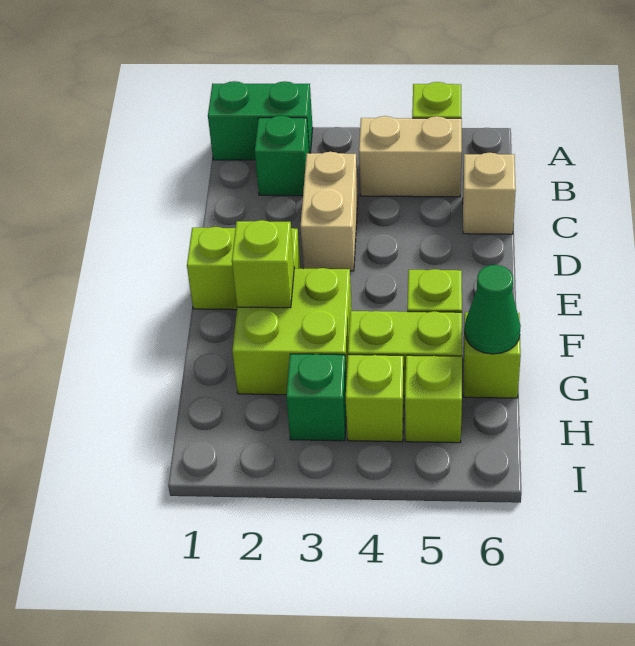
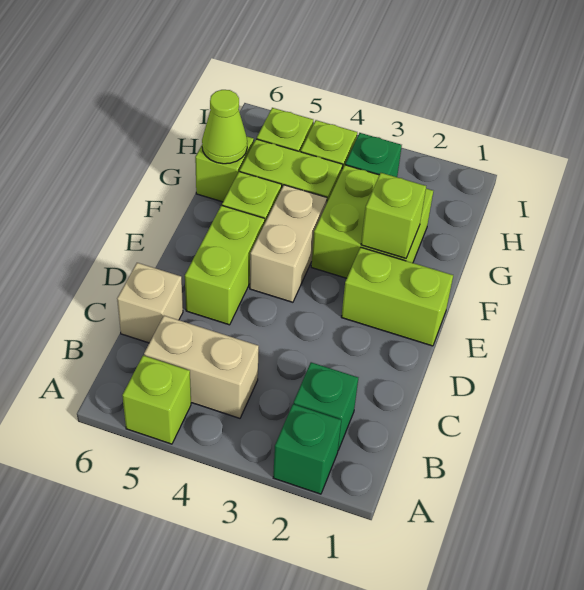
green brick A1:A2 level 1 -> green brick A2 level 1
tan brick C3:D3 level 1 -> tan brick E4:F4 level 1
none -> lime brick D5:E5 level 1
green cone G6 level 2 -> lime cone G6 level 2

